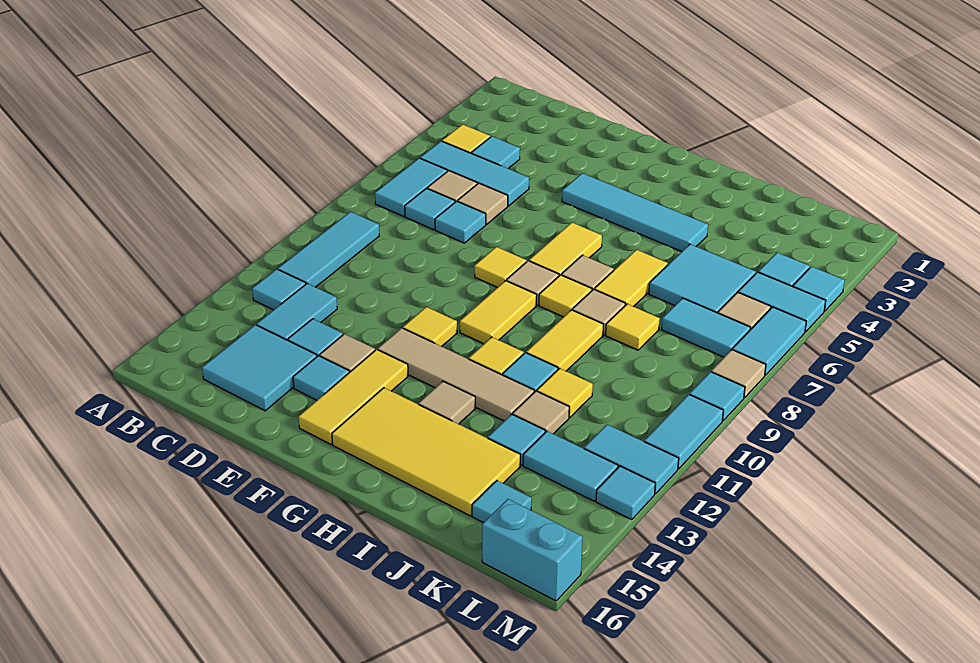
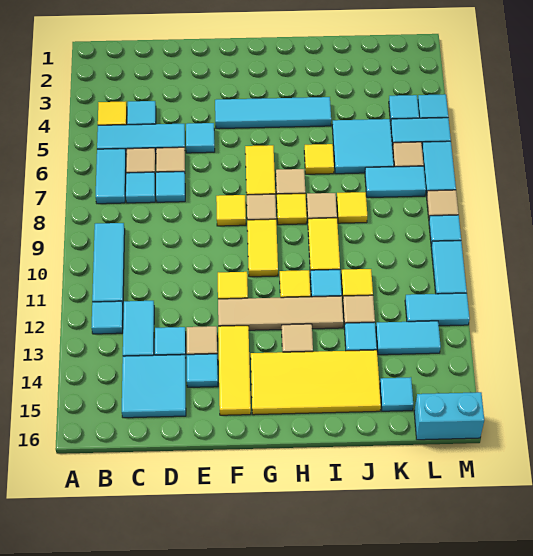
yellow tile I6:I7 level 1 -> yellow tile I6 level 1
cyan tile M13 level 1 -> cyan tile E5 level 1

